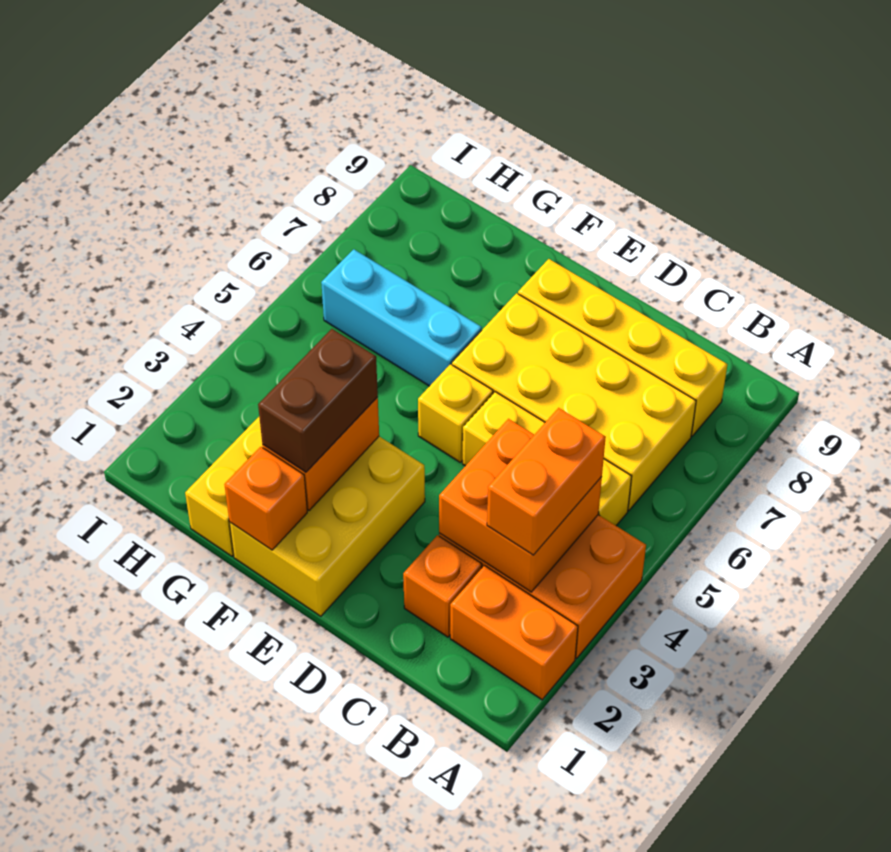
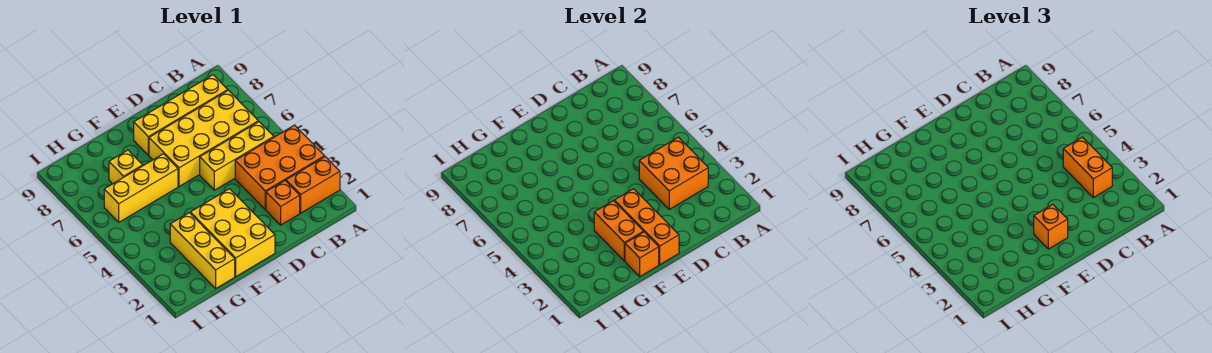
none -> orange brick E1:E3 level 2
none -> orange brick E2 level 3
yellow brick E5 level 1 -> yellow brick G7 level 1
brown brick F2:F3 level 3 -> none
cyan brick F6:H6 level 1 -> yellow brick F6:H6 level 1

